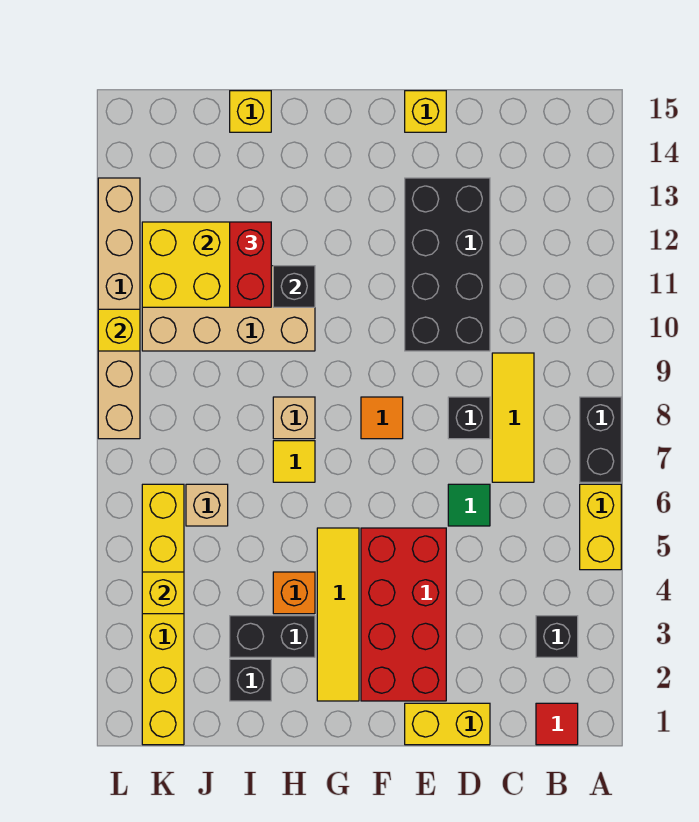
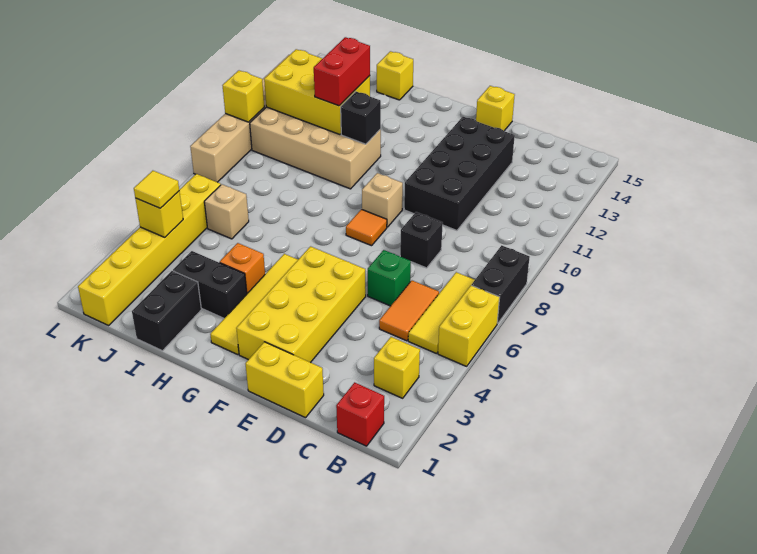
red tile B1 level 1 -> red brick B1 level 1
black brick B3 level 1 -> yellow brick B3 level 1
none -> orange tile C5:C6 level 1
yellow tile C7:C9 level 1 -> yellow tile B5:B7 level 1
green tile D6 level 1 -> green brick D6 level 1
red brick E2:F5 level 1 -> yellow brick E2:F5 level 1
yellow tile H7 level 1 -> yellow tile K4 level 3
tan brick H8 level 1 -> tan brick F9 level 1
black brick I2 level 1 -> black brick I1:I2 level 1

